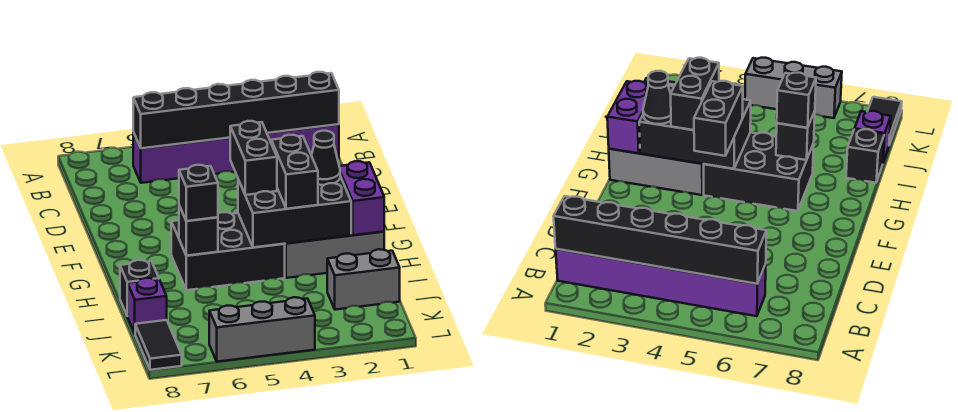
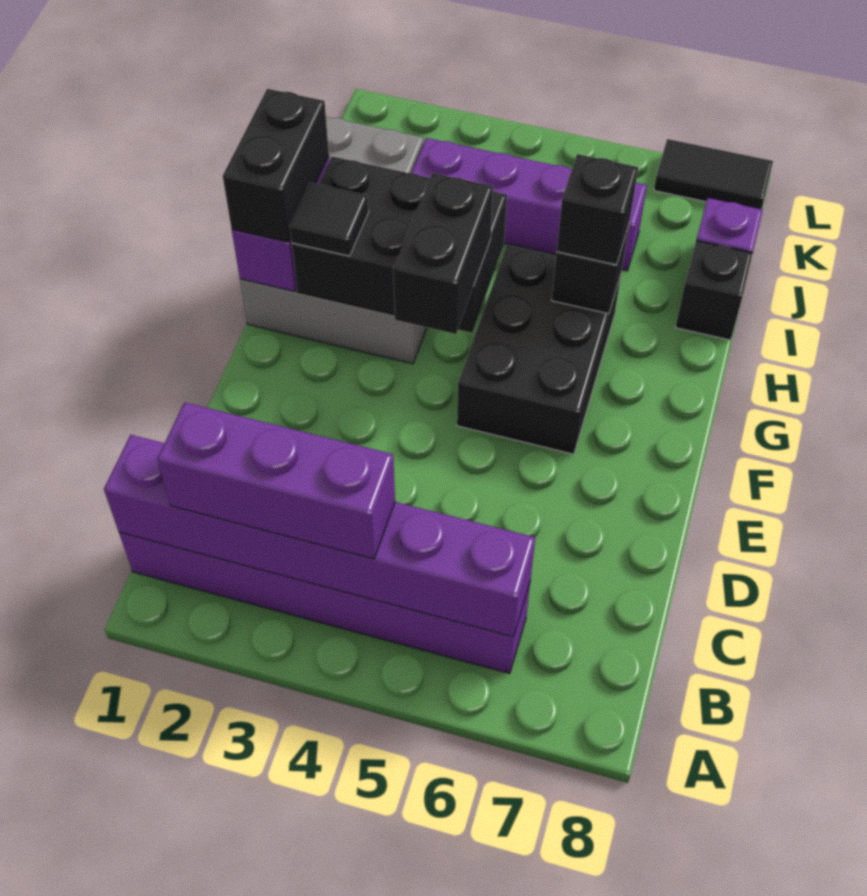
black brick B1:B6 level 2 -> purple brick B1:B6 level 2
none -> purple brick B2:B4 level 3
black cone G2 level 3 -> black tile G2 level 3
black brick G3:H3 level 3 -> black brick G1:H1 level 3
black brick G4:H6 level 1 -> black brick F5:H6 level 1
none -> purple brick J3:J6 level 1
black tile K8:L8 level 1 -> black tile L7:L8 level 1
grey brick L4:L6 level 1 -> none

